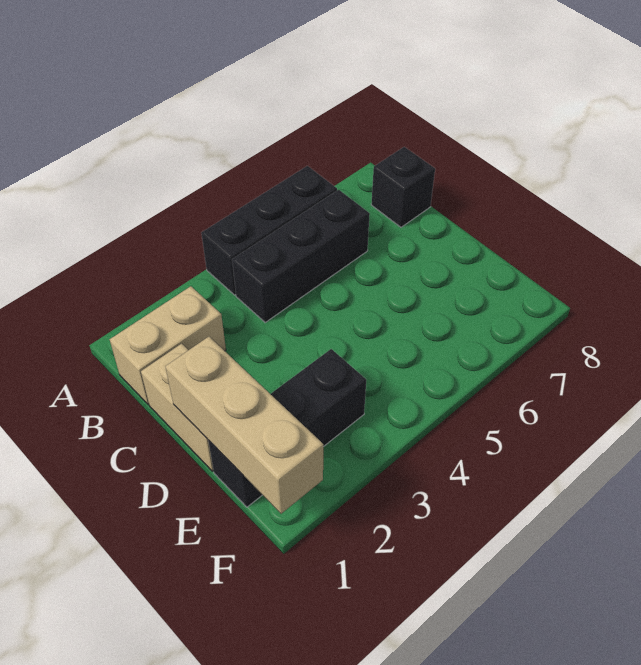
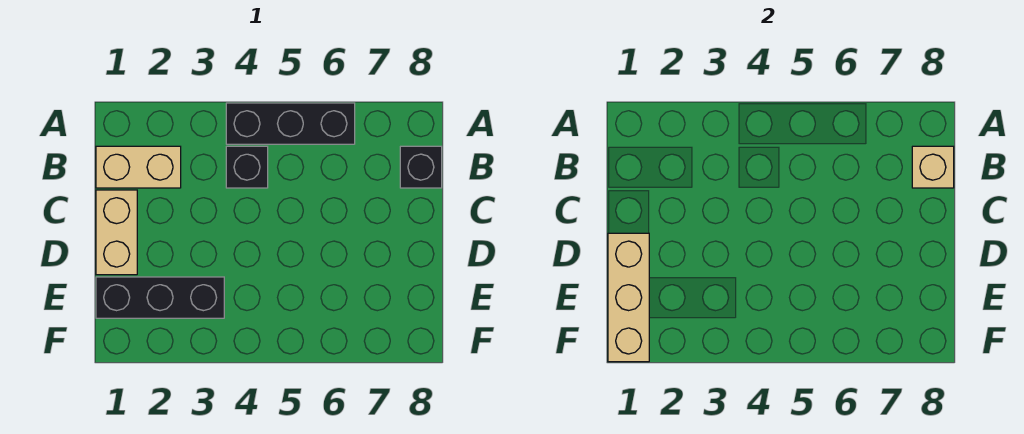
black brick B4:B6 level 1 -> black brick B4 level 1
none -> tan brick B8 level 2

